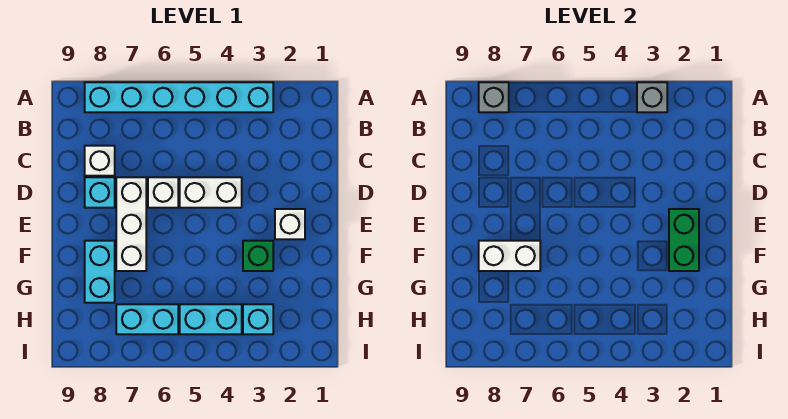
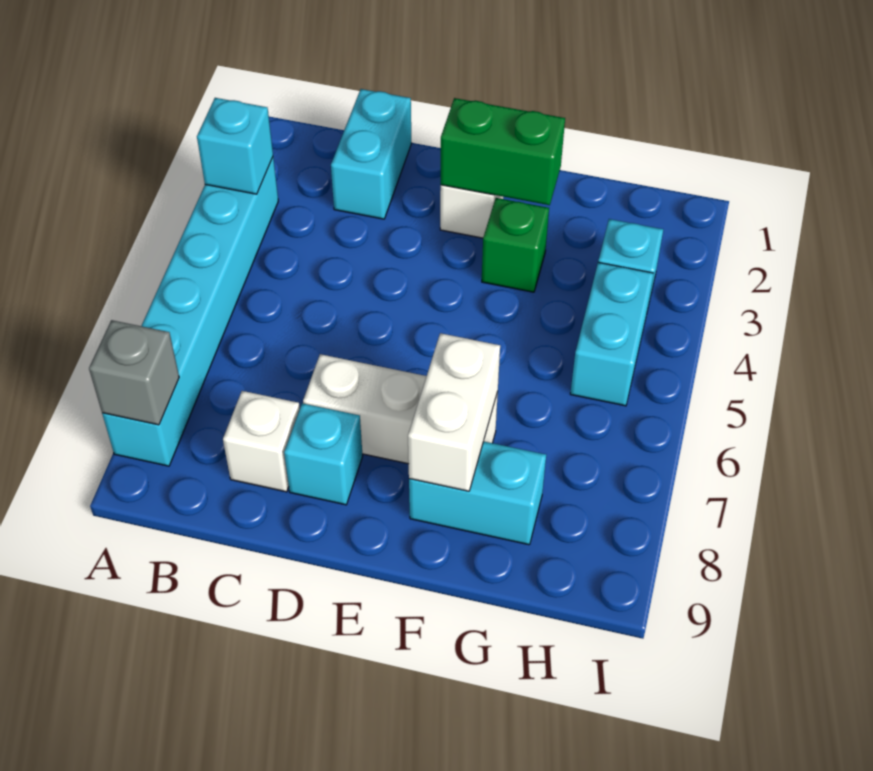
grey brick A3 level 2 -> cyan brick A3 level 2
white brick D4:D5 level 1 -> none
white brick D6 level 1 -> none
cyan brick H6:H7 level 1 -> cyan brick C1:C2 level 1

